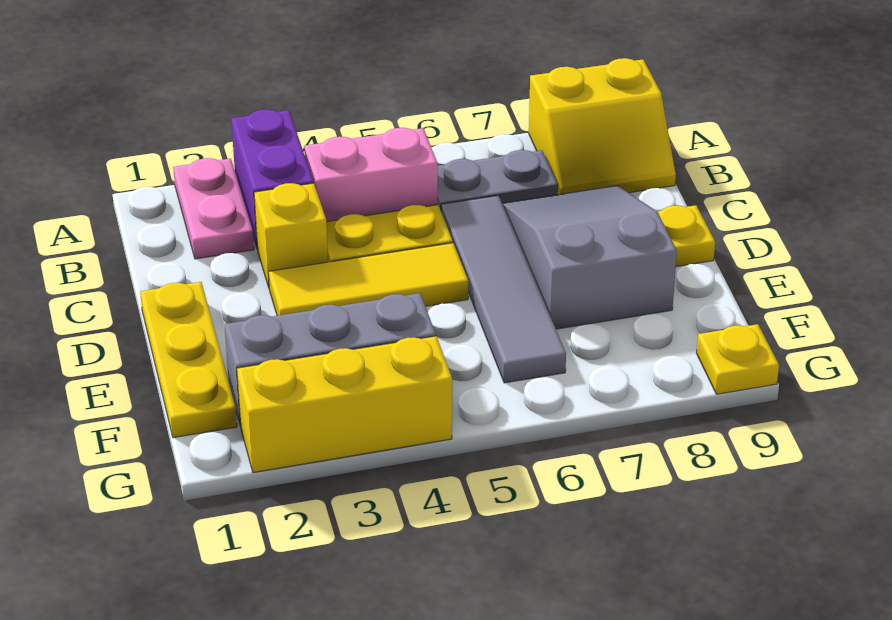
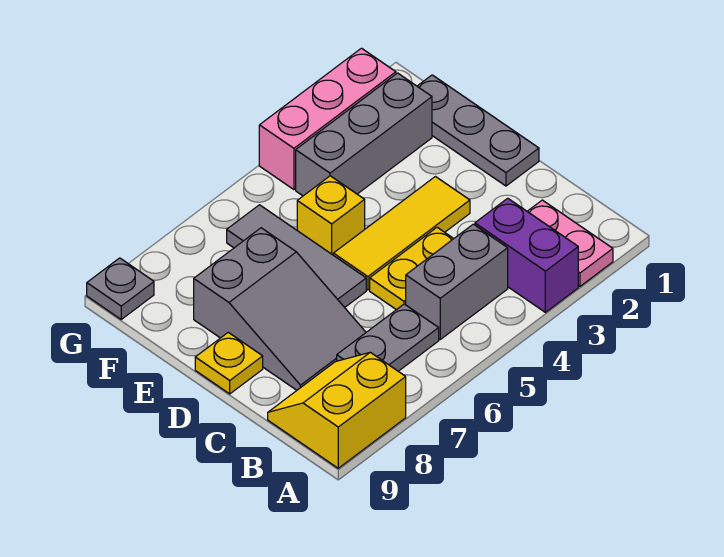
pink brick B4:B5 level 1 -> grey brick B4:B5 level 1
yellow brick C3 level 1 -> yellow brick E5 level 1
grey tile C6:F6 level 1 -> grey tile D6:F6 level 1
yellow plate D1:F1 level 1 -> grey plate D1:F1 level 1
yellow brick G2:G4 level 1 -> pink brick G2:G4 level 1
yellow plate G9 level 1 -> grey plate G9 level 1

